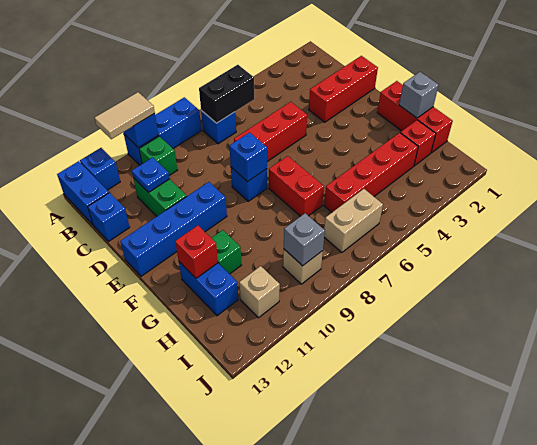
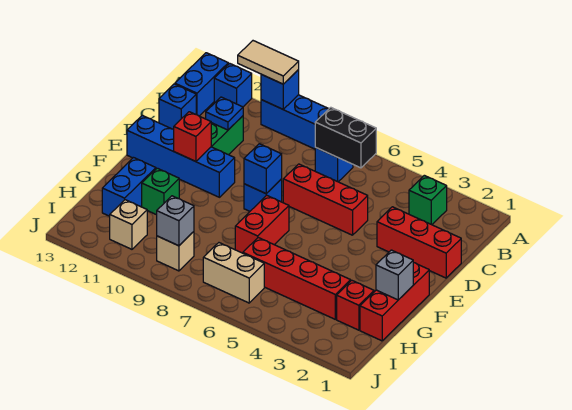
green brick B10 level 1 -> green brick B3 level 1
red brick G12 level 2 -> red brick E11 level 2

